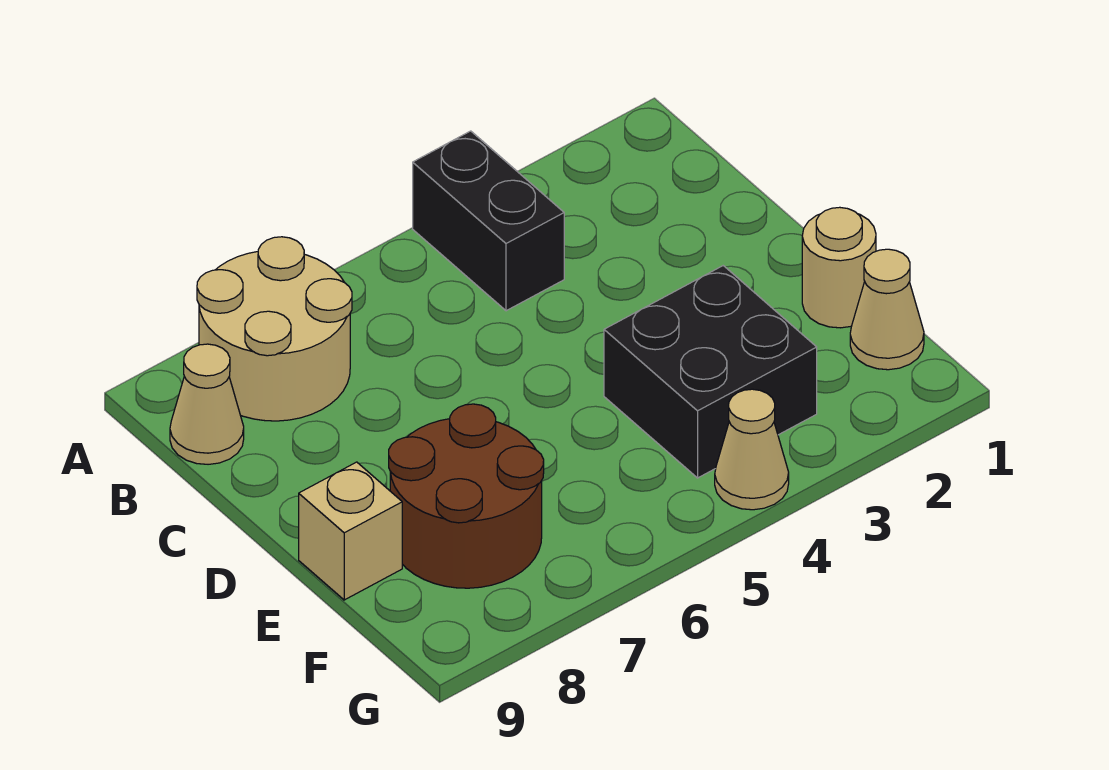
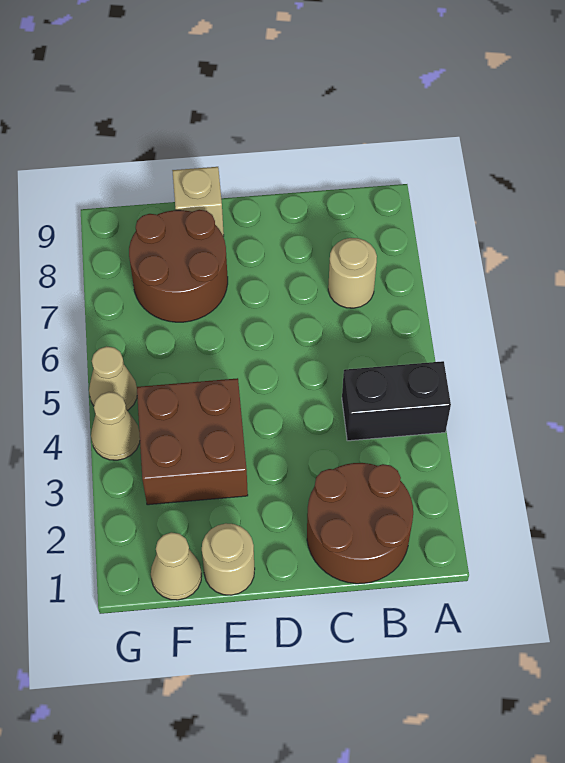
tan round brick A7:B8 level 1 -> tan round brick B7 level 1
none -> brown round brick B1:C2 level 1
tan cone B9 level 1 -> tan cone G5 level 1
black brick E3:F4 level 1 -> brown brick E3:F4 level 1

